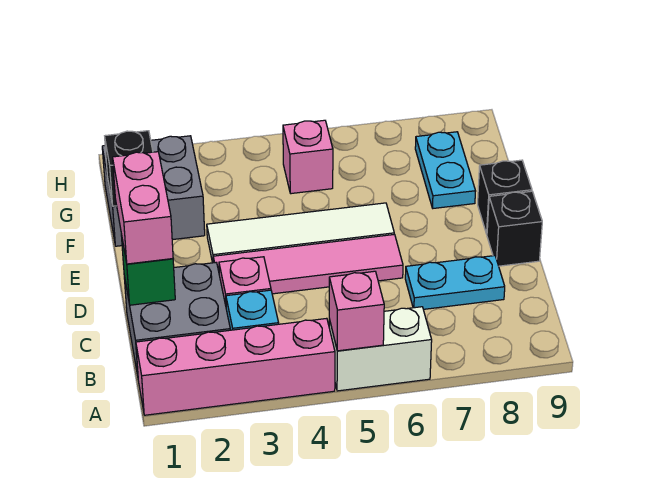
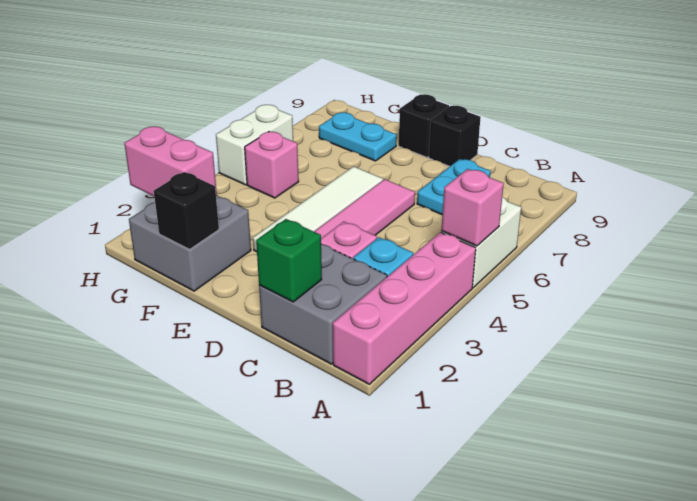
pink brick C1:D1 level 3 -> pink brick G2:H2 level 2
none -> white brick H5:H6 level 1

